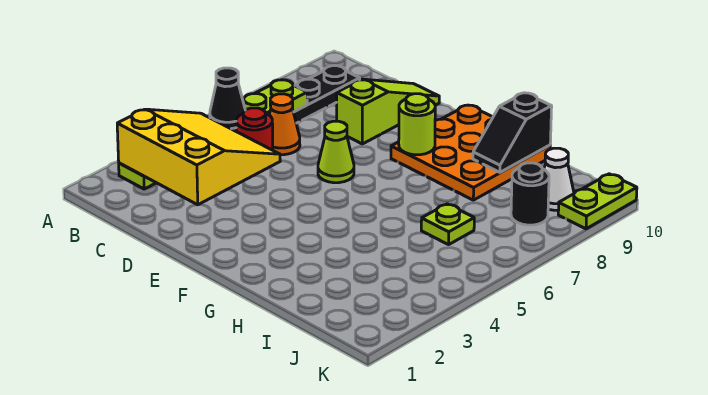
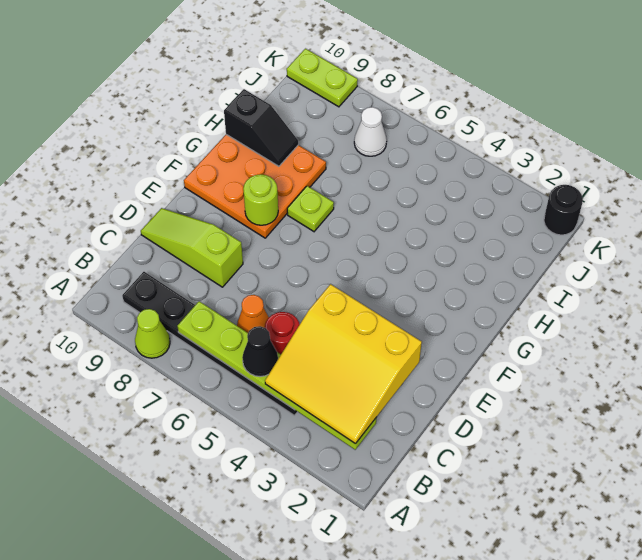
yellow slope B2:D4 level 3 top 2 -> yellow slope B2:D4 level 3 top D
lime cone E6 level 1 -> lime cone A8 level 1
lime plate I6 level 1 -> lime plate G7 level 1
black round brick J8 level 1 -> black round brick K1 level 1
white cone J9 level 1 -> white cone J7 level 1

